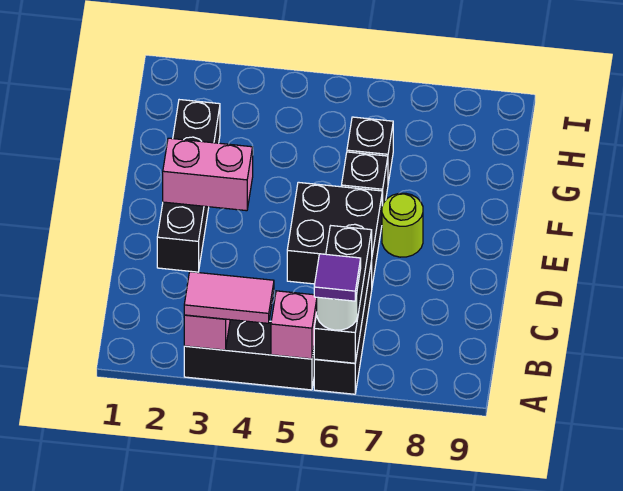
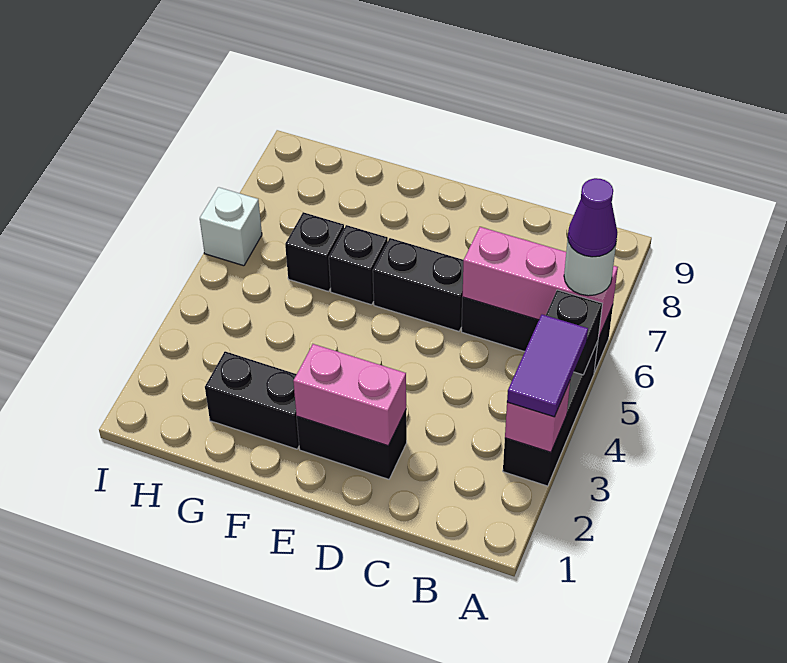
pink tile A3:A4 level 3 -> purple tile A3:A4 level 3
pink brick A5 level 2 -> black brick A5 level 2
black brick A6:C6 level 2 -> pink brick A6:C6 level 2
purple tile A6 level 4 -> purple cone A6 level 4
black brick D5:E6 level 1 -> black brick D6:E6 level 1
pink brick E2:E3 level 2 -> pink brick D2:E2 level 2
lime round brick E7 level 1 -> none
none -> white brick I6 level 1

